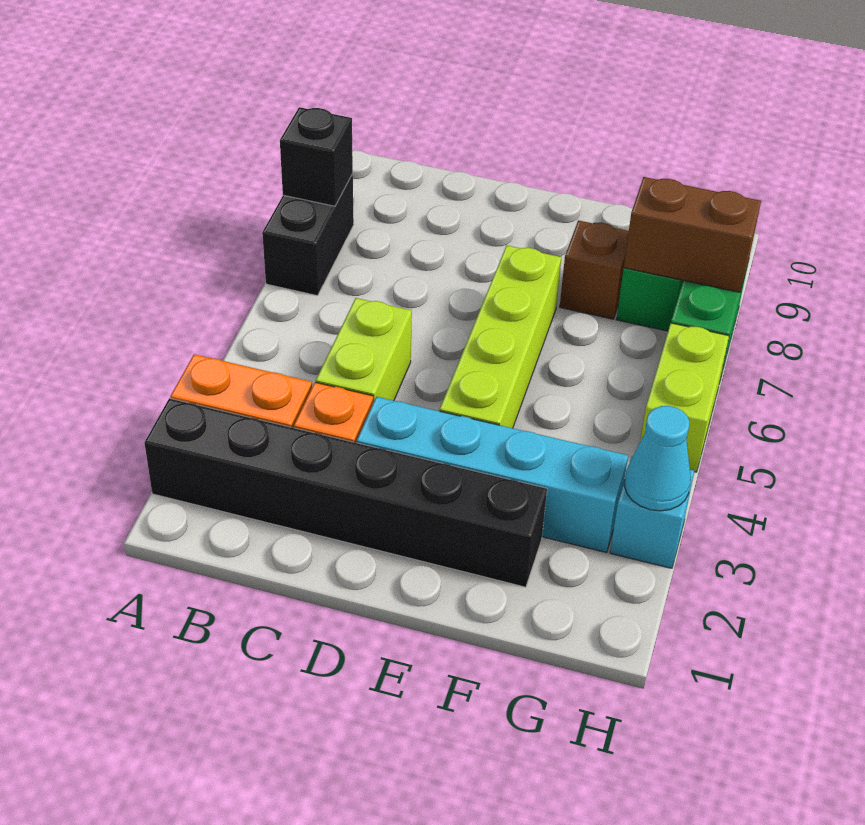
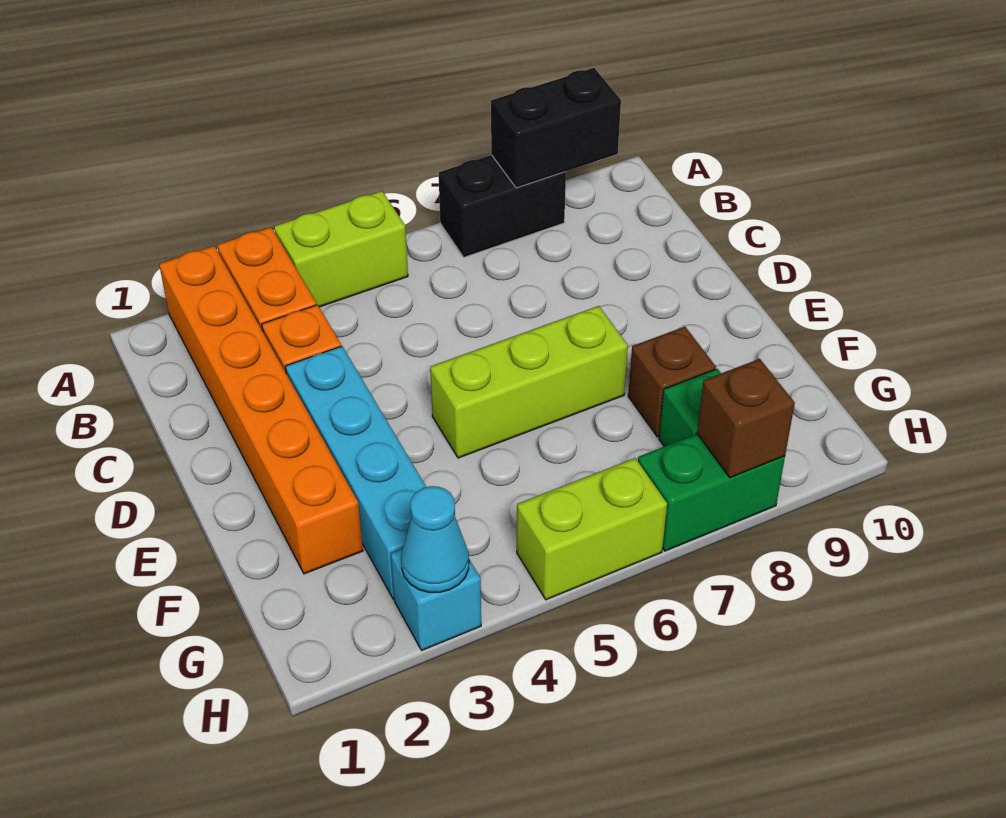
black brick A2:F2 level 1 -> orange brick A2:F2 level 1
black brick A8 level 2 -> black brick A8:A9 level 2
lime brick C4:C5 level 1 -> lime brick A4:A5 level 1
lime brick E4:E7 level 1 -> lime brick E5:E7 level 1
brown brick G8:H8 level 2 -> brown brick H8 level 2

